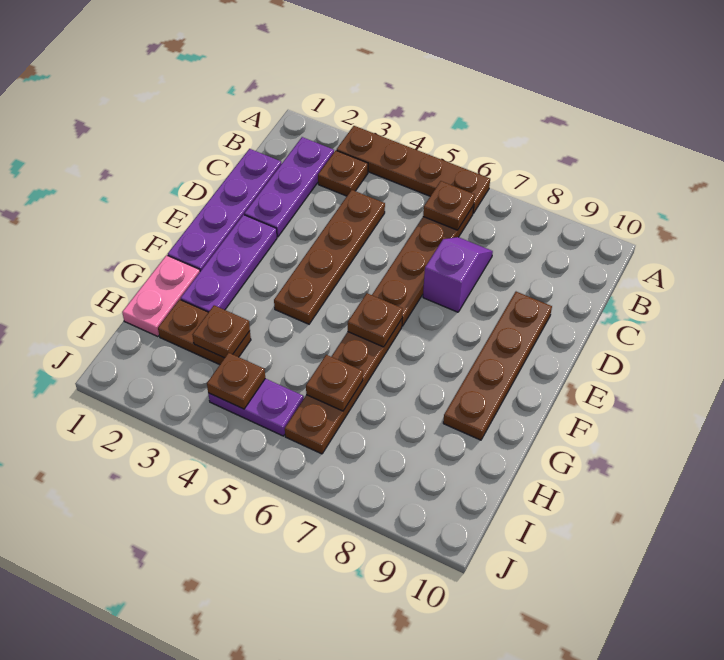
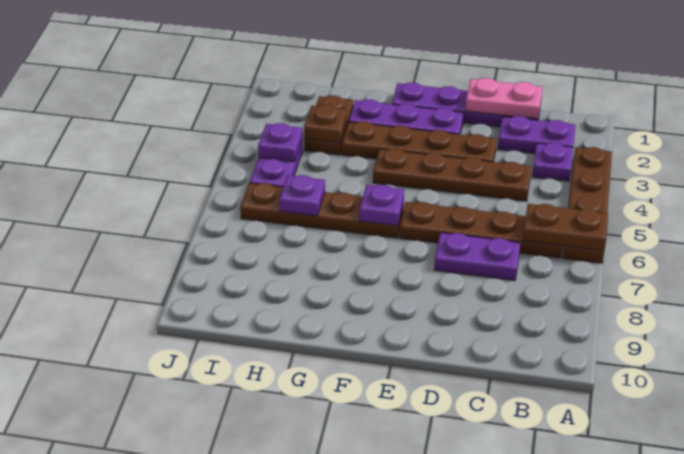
purple plate B2:D2 level 1 -> purple plate B2:C2 level 1
brown plate B3 level 1 -> purple plate B3 level 1
brown plate B6 level 2 -> brown plate A6:B6 level 2
purple slope C7:D7 level 1 top D -> purple plate C7:D7 level 1
brown plate D9:G9 level 1 -> brown plate D3:G3 level 1
brown plate F6 level 2 -> purple plate F6 level 2
pink plate G1:H1 level 1 -> pink plate C1:D1 level 2
brown plate H6 level 2 -> purple plate H6 level 2
brown plate I4 level 2 -> purple plate I4 level 2

